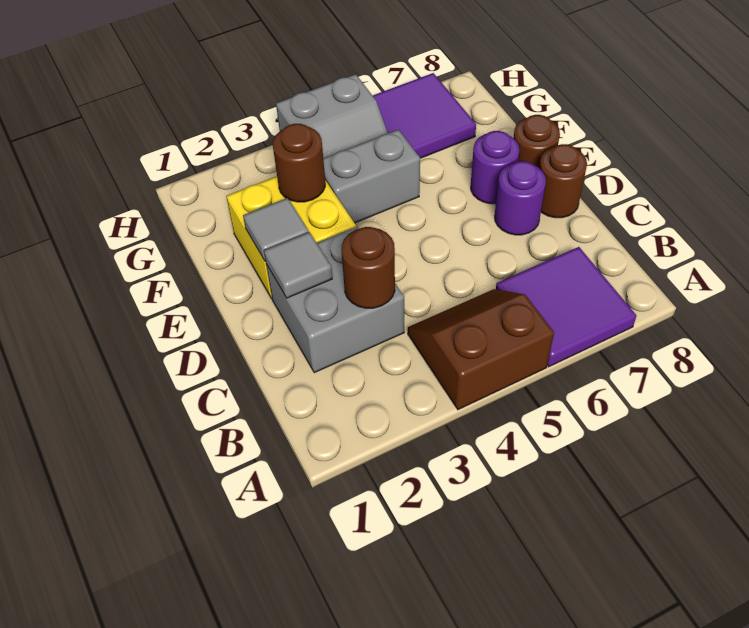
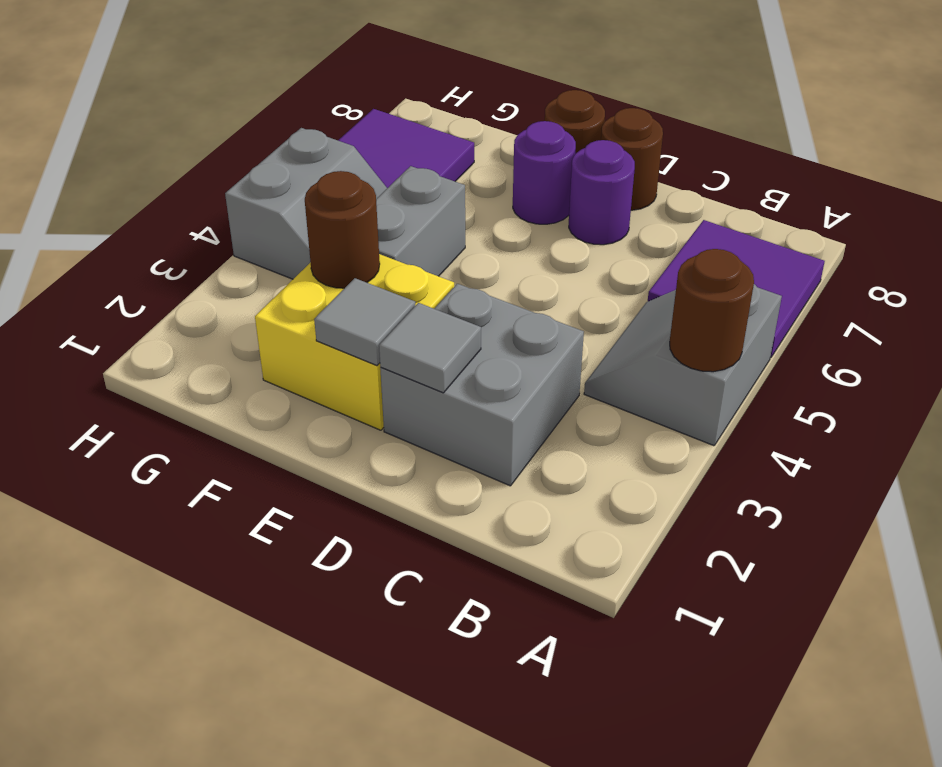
brown slope A4:B5 level 1 top A -> grey slope A4:B5 level 1 top A
brown round brick C3 level 2 -> brown round brick A4 level 2

